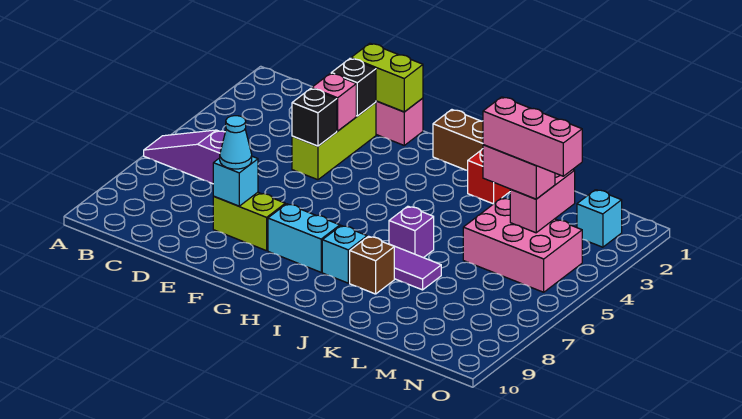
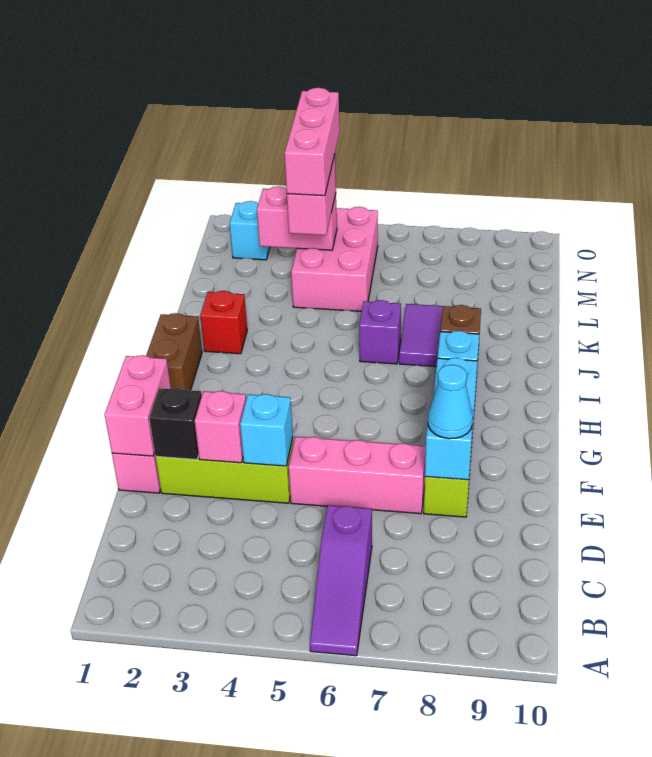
lime brick E1:F1 level 2 -> pink brick E1:F1 level 2
black brick E4 level 2 -> cyan brick E4 level 2
none -> pink brick E5:E7 level 1

